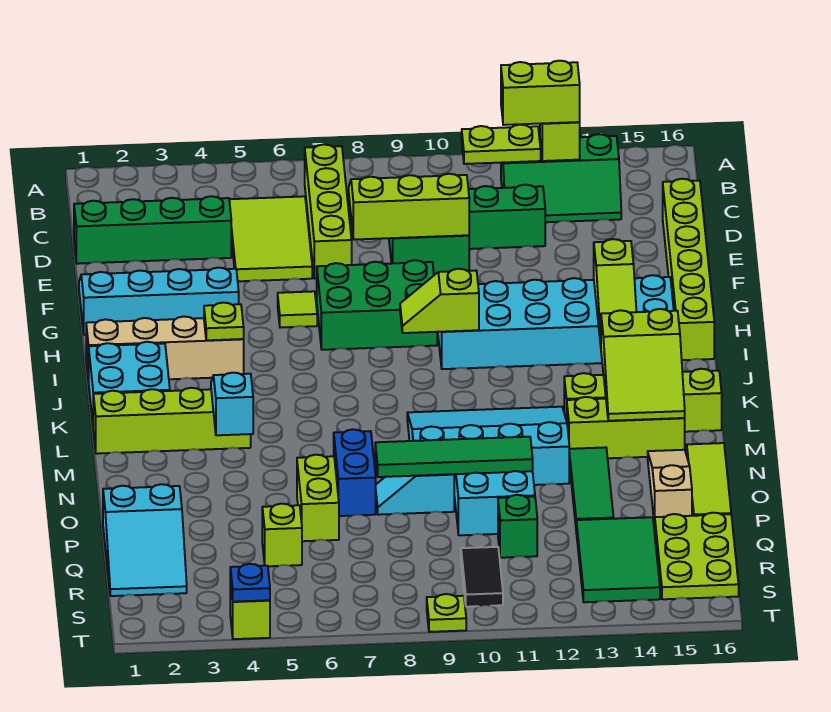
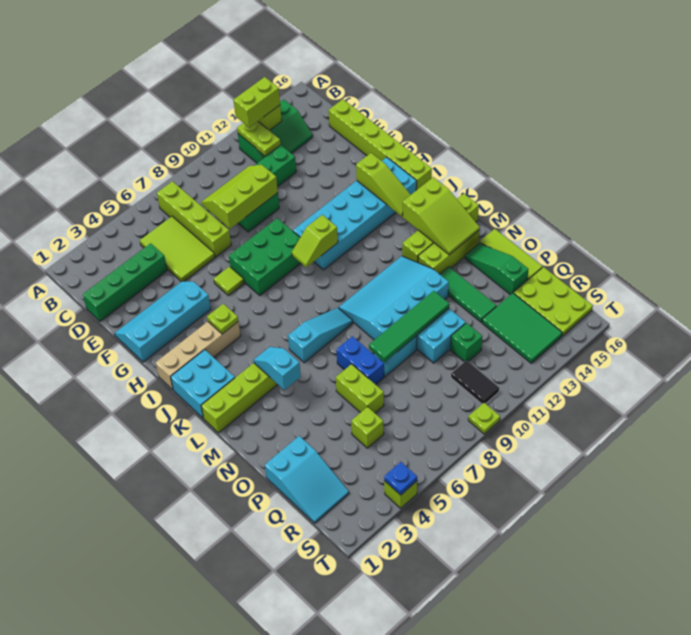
lime plate B11:B12 level 2 -> lime plate B12:C12 level 2
none -> cyan slope L6:L8 level 1 top 6
tan slope N15:P15 level 1 top P -> green slope N15:P15 level 1 top P

